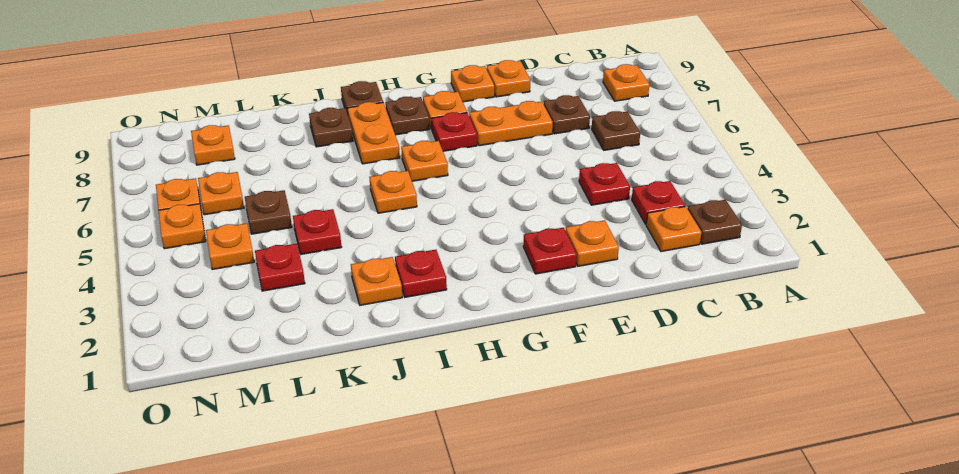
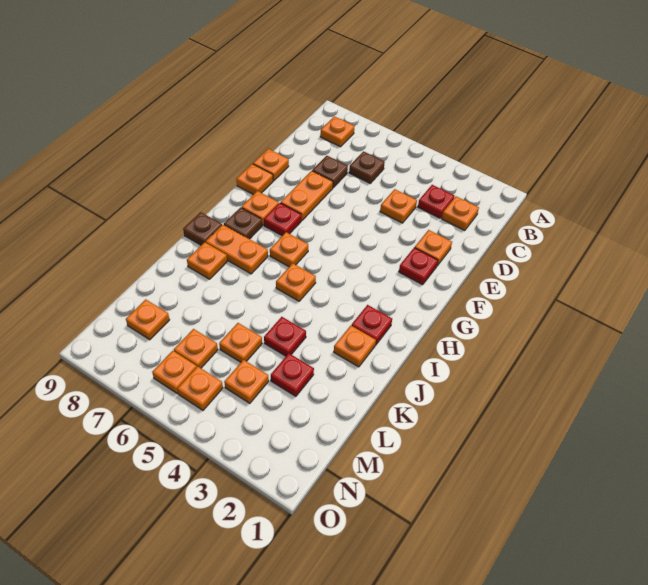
brown plate B2 level 1 -> none
red plate D4 level 1 -> orange plate D4 level 1
brown plate J8 level 1 -> orange plate J8 level 1
brown plate L5 level 1 -> orange plate L5 level 1

